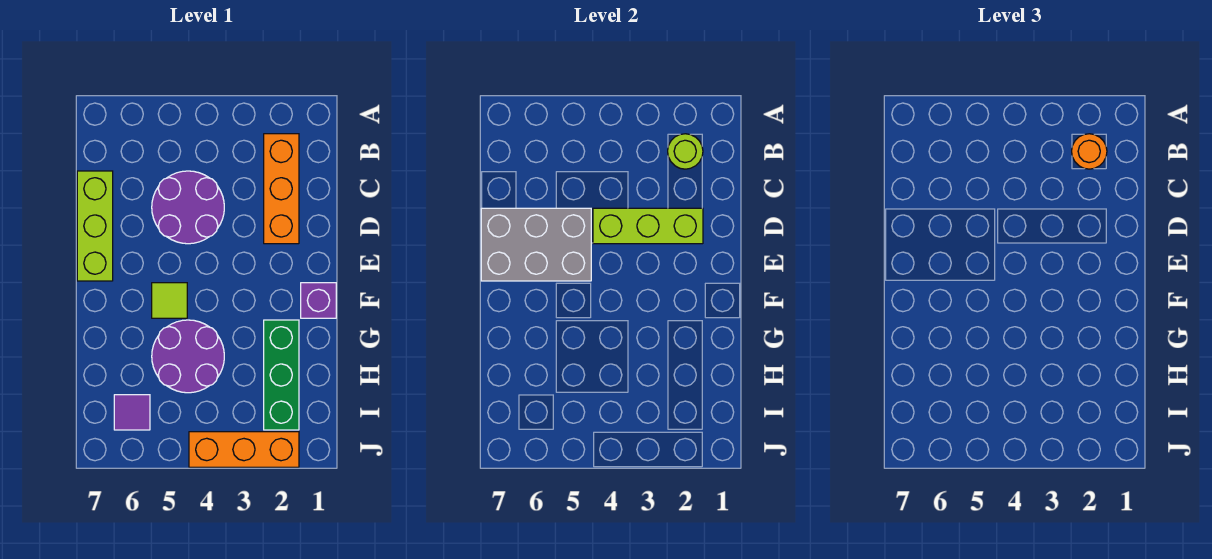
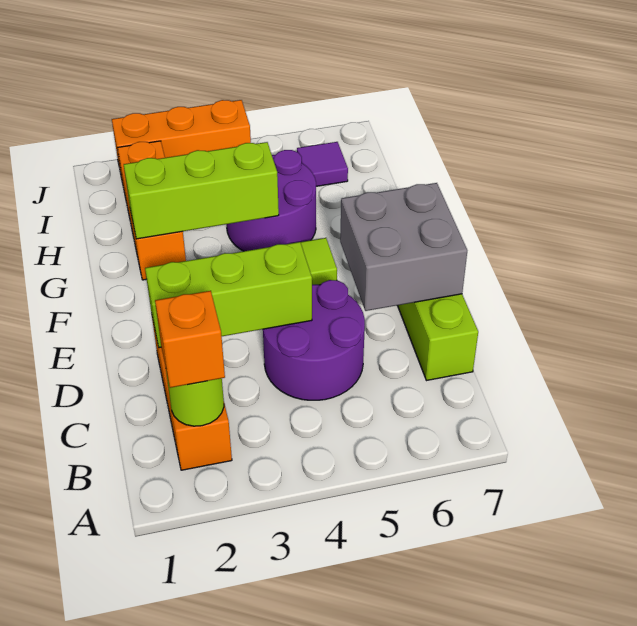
orange round brick B2 level 3 -> orange brick B2 level 3
grey brick D5:E7 level 2 -> grey brick D6:E7 level 2
purple brick F1 level 1 -> none
green brick G2:I2 level 1 -> orange brick G2:I2 level 1
none -> lime brick G2:G4 level 2

